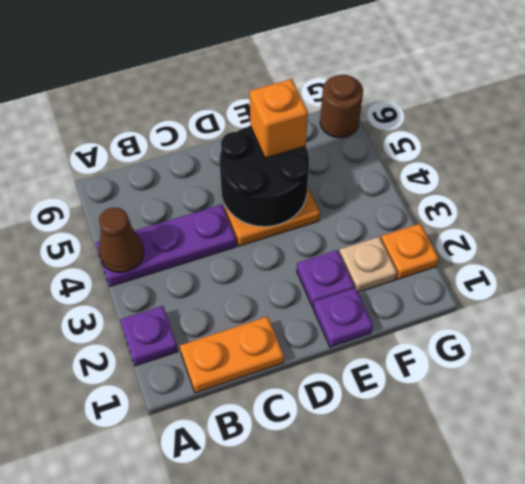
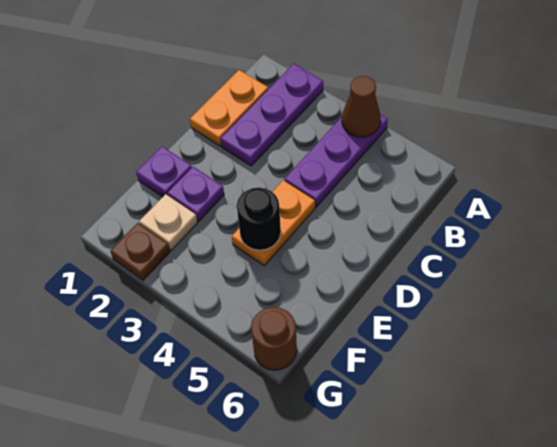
purple plate A2 level 1 -> purple plate A2:C2 level 1
black round brick D4:E5 level 2 -> black round brick E4 level 2
orange brick E5 level 3 -> none
orange plate G2 level 1 -> brown plate G2 level 1

